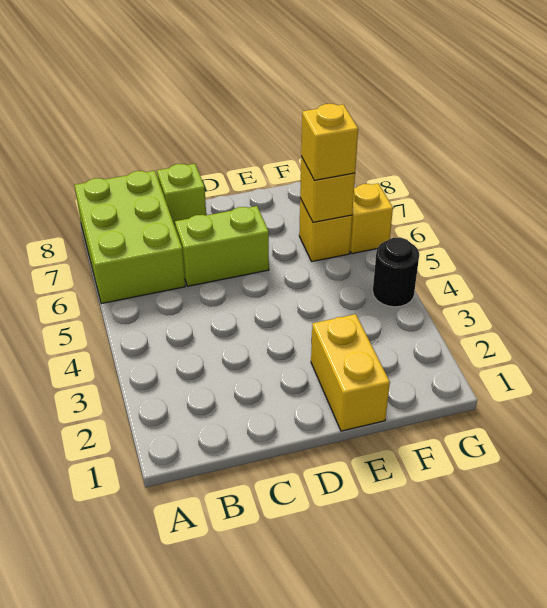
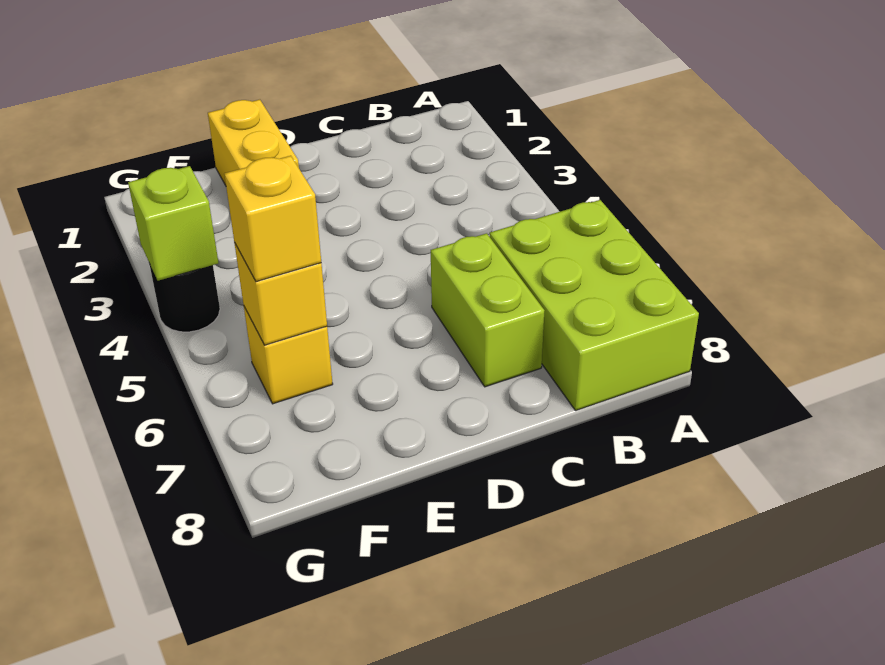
lime brick C6:D6 level 1 -> lime brick C6:C7 level 1
lime brick C8 level 1 -> lime brick G4 level 2
yellow brick G6 level 1 -> none

